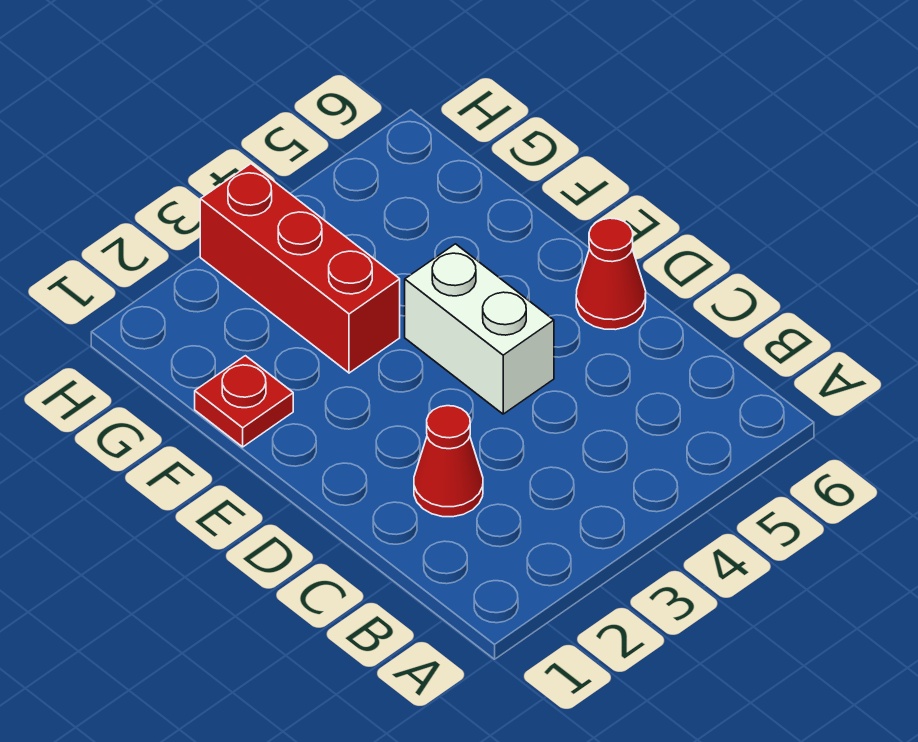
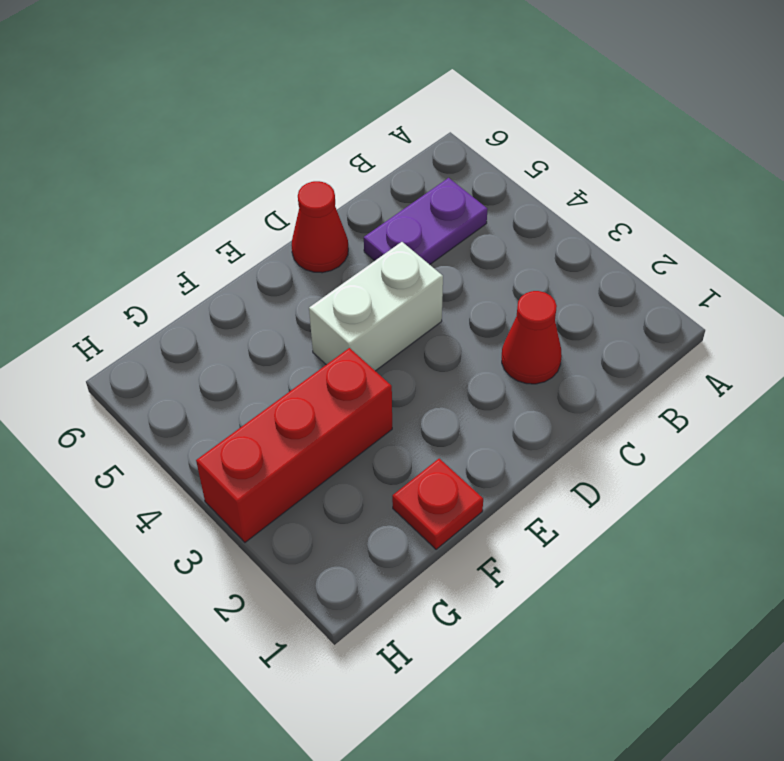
none -> purple plate B5:C5 level 1

